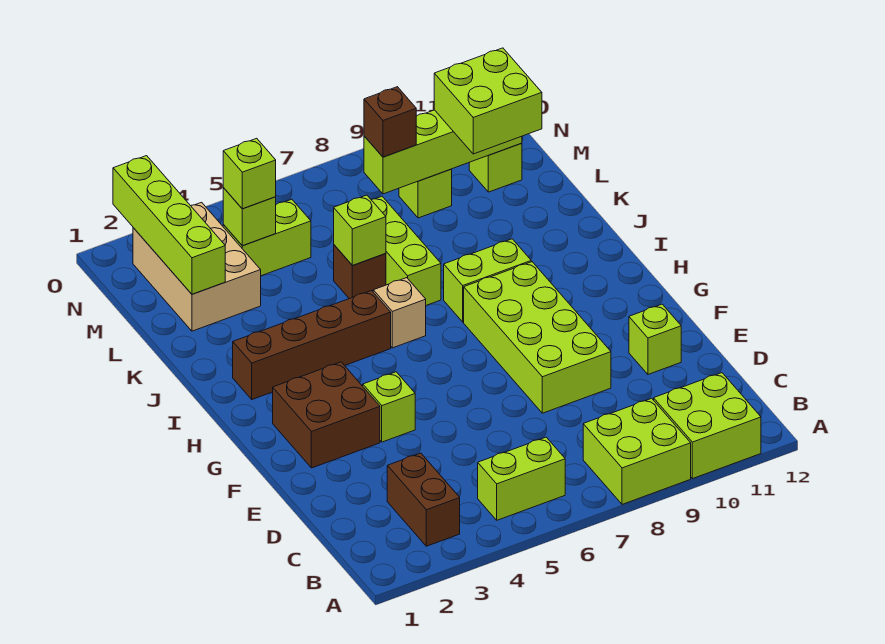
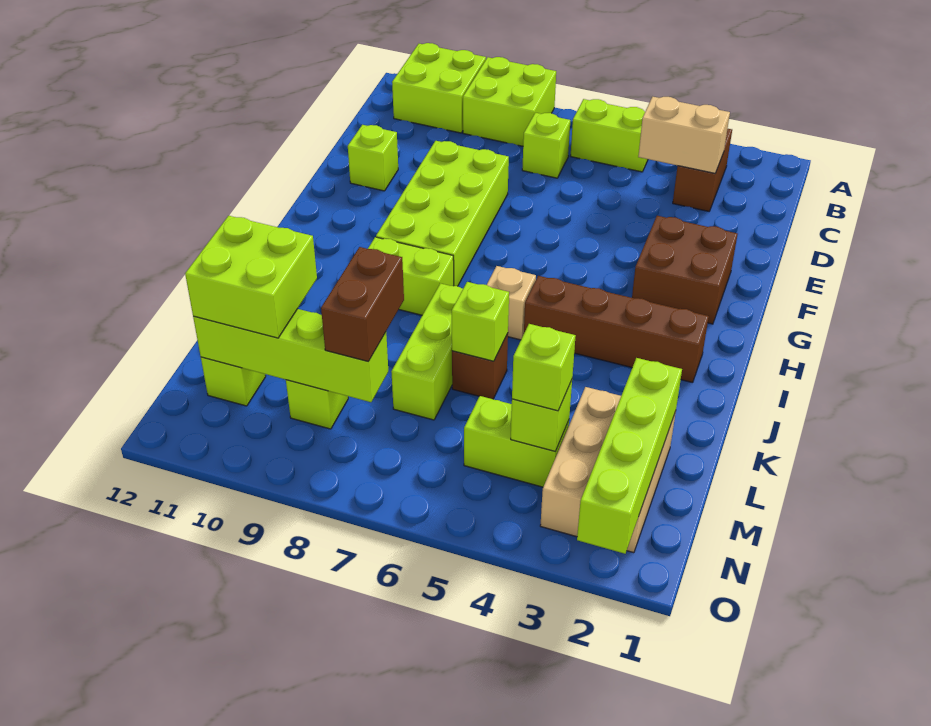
none -> tan brick C3:C4 level 2
lime brick F4 level 1 -> lime brick C7 level 1
brown brick M8 level 3 -> brown brick L8:M8 level 3

